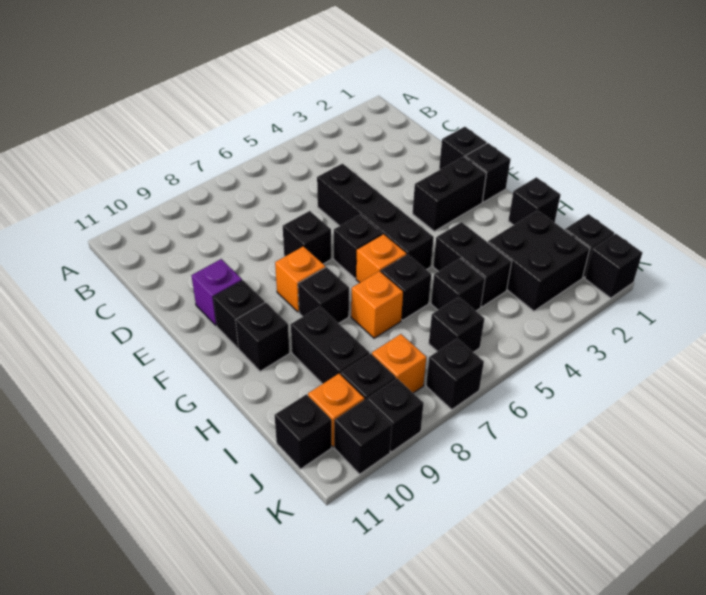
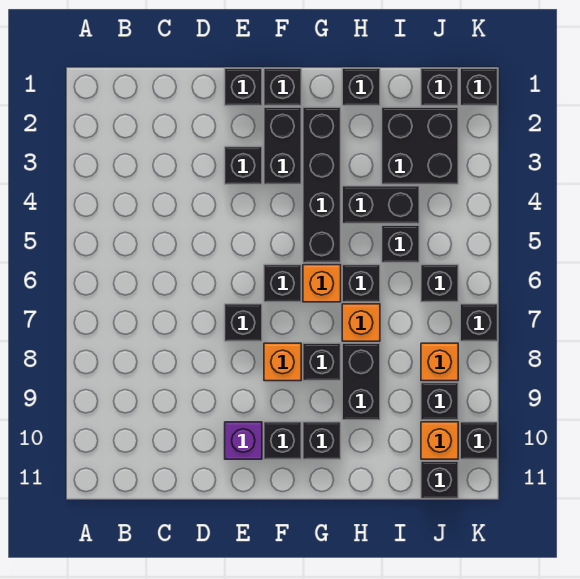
black brick D5:G5 level 1 -> black brick G2:G5 level 1
black brick H9:I9 level 1 -> black brick H8:H9 level 1
black brick K9 level 1 -> black brick E3 level 1

